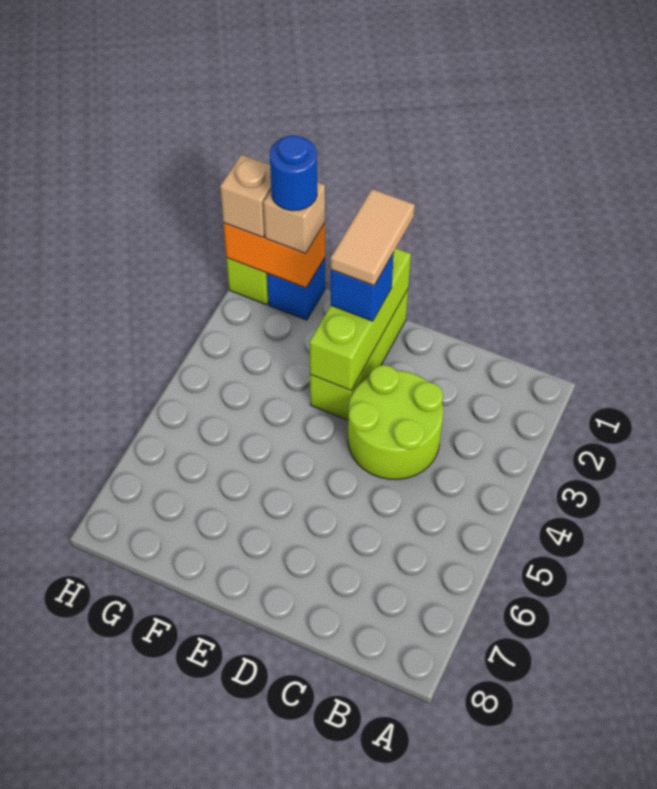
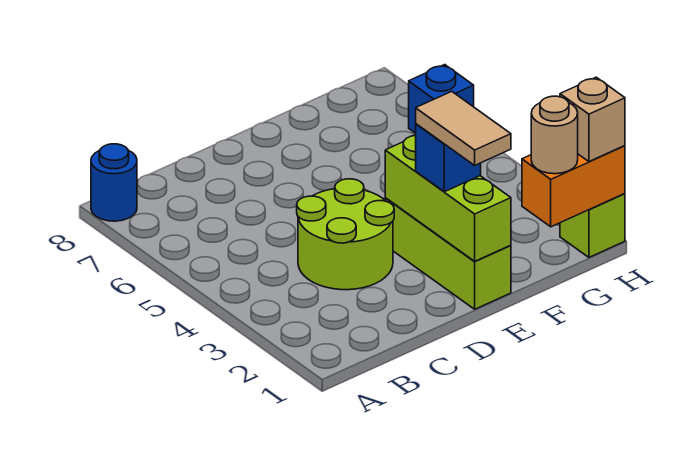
blue brick G1 level 1 -> blue brick H6 level 1
tan brick G1 level 3 -> tan round brick G1 level 3
blue round brick G1 level 4 -> blue round brick A8 level 1

